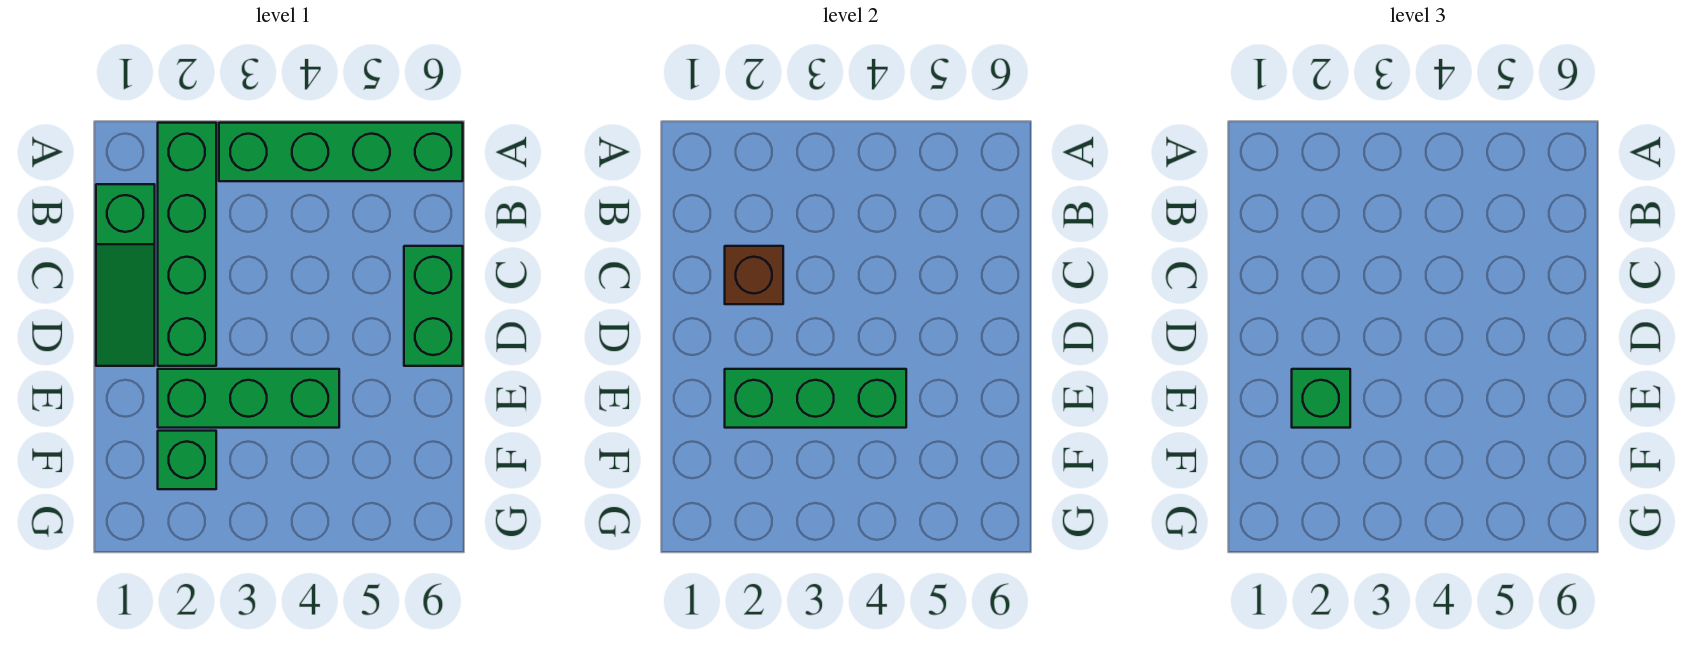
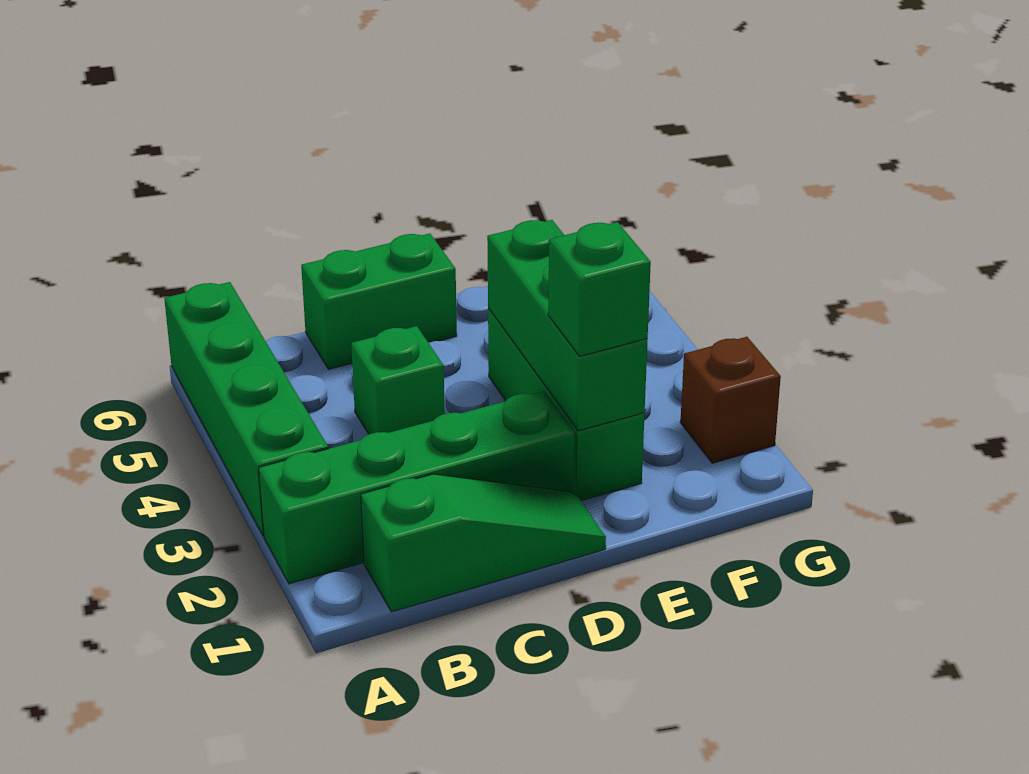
brown brick C2 level 2 -> brown brick G2 level 1
green brick F2 level 1 -> green brick C4 level 1

